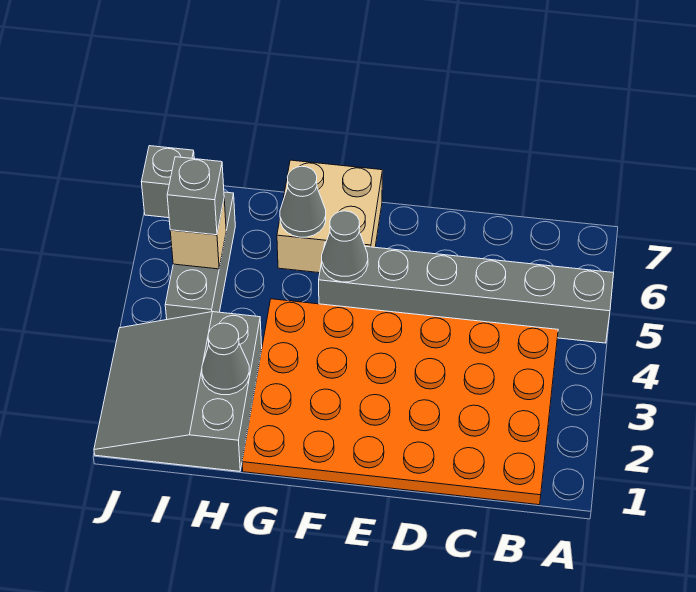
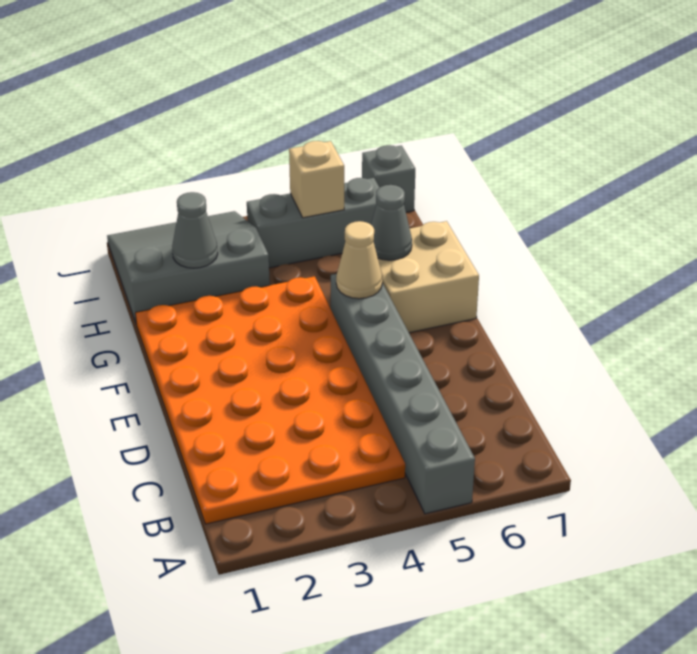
grey cone F5 level 2 -> tan cone F5 level 2
grey brick I5 level 3 -> none

